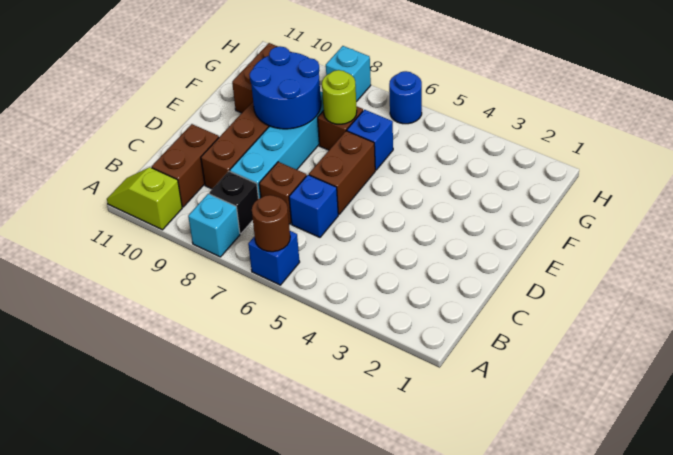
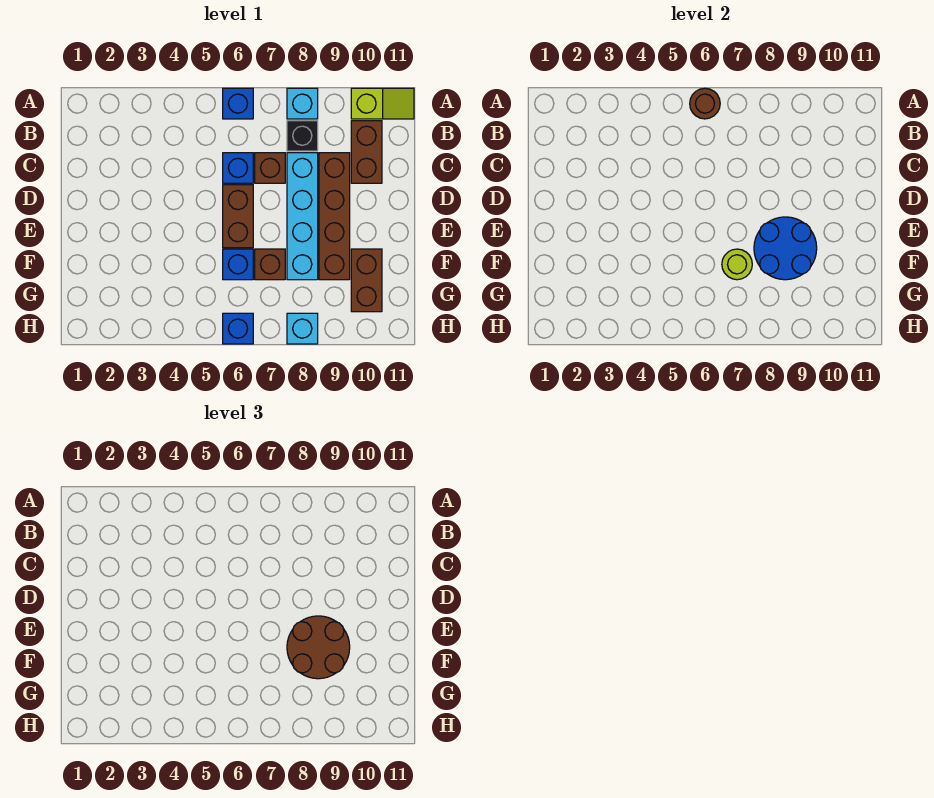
none -> brown round brick E8:F9 level 3
blue round brick H6 level 1 -> blue brick H6 level 1

